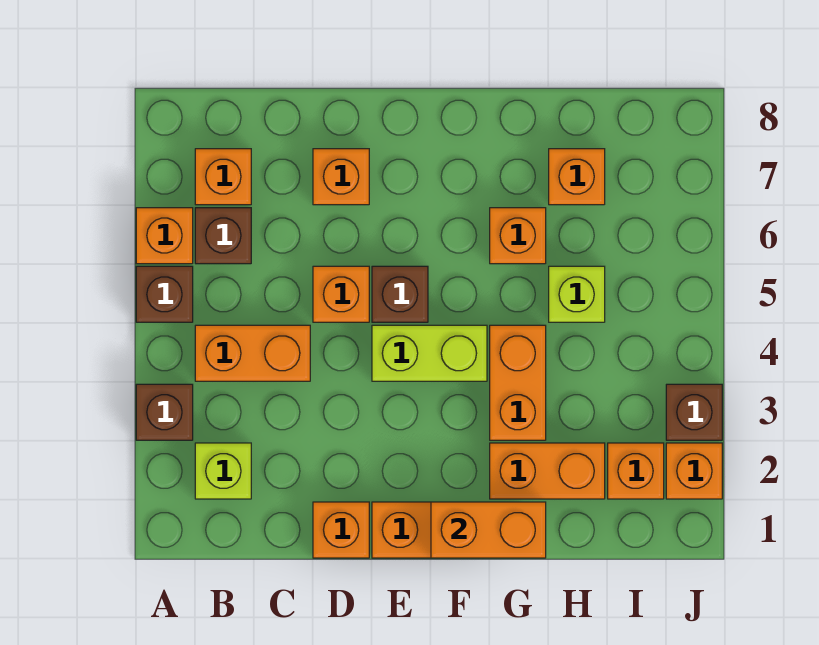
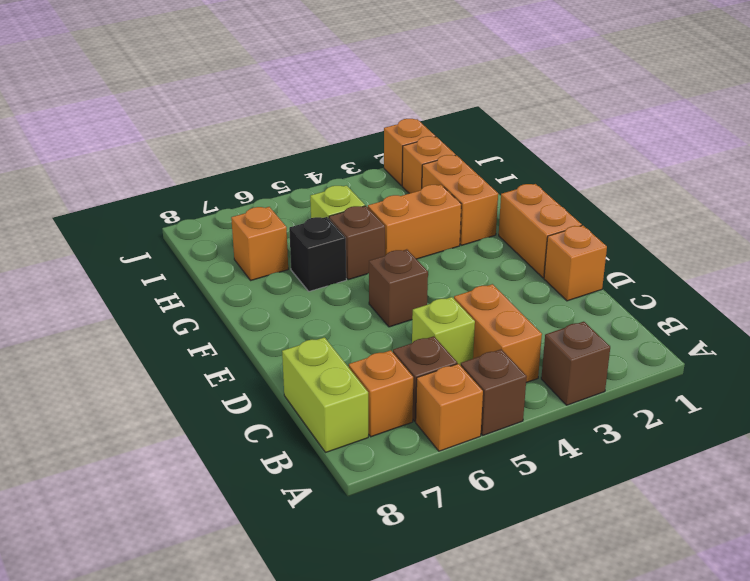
lime brick B2 level 1 -> lime brick C5 level 1
orange brick D5 level 1 -> none
orange brick D7 level 1 -> none
lime brick E4:F4 level 1 -> lime brick B8:C8 level 1
orange brick F1:G1 level 2 -> none
orange brick G6 level 1 -> black brick G6 level 1
brown brick J3 level 1 -> brown brick G5 level 1

